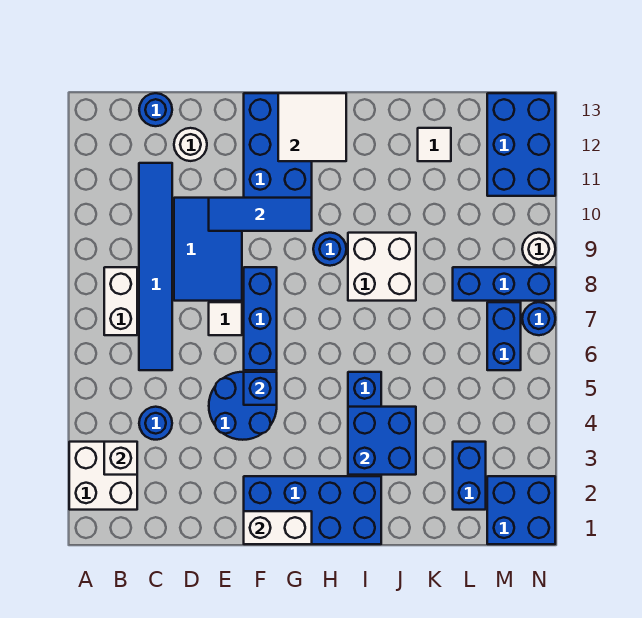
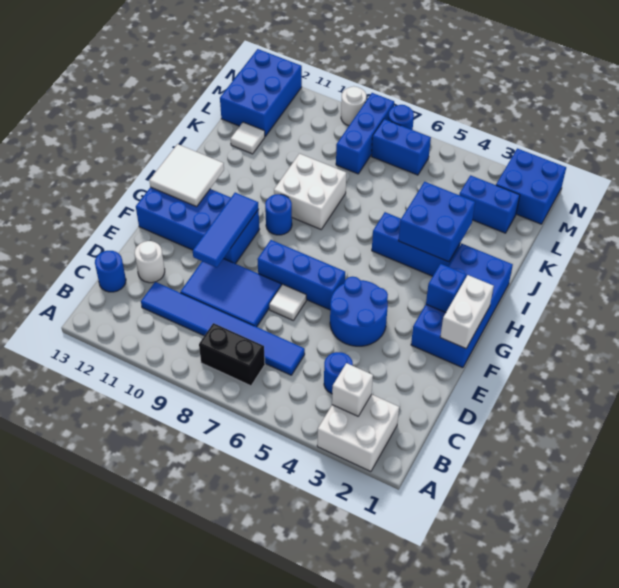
white brick B7:B8 level 1 -> black brick B7:B8 level 1
blue brick F5 level 2 -> blue brick G2 level 2
blue brick M11:N13 level 1 -> blue brick L12:N13 level 1

